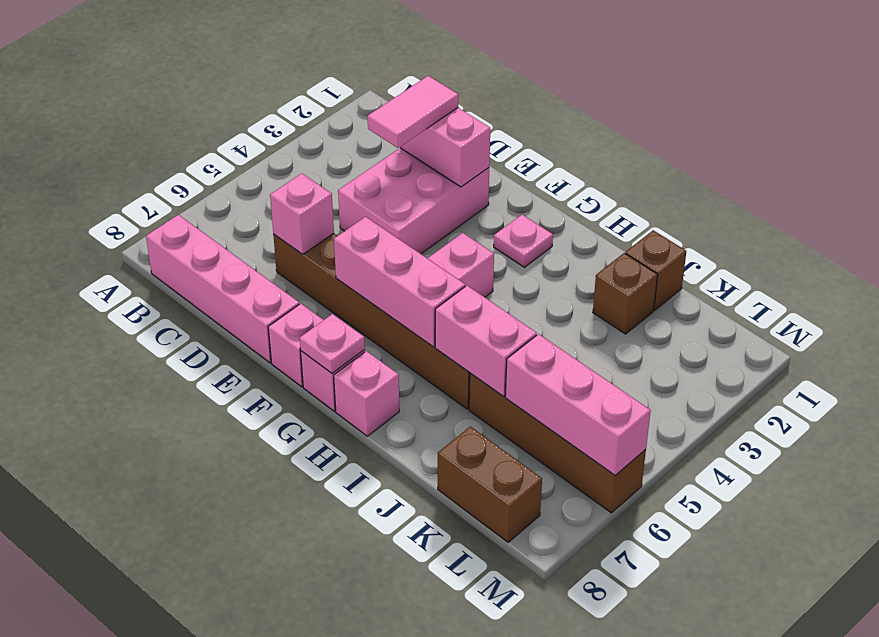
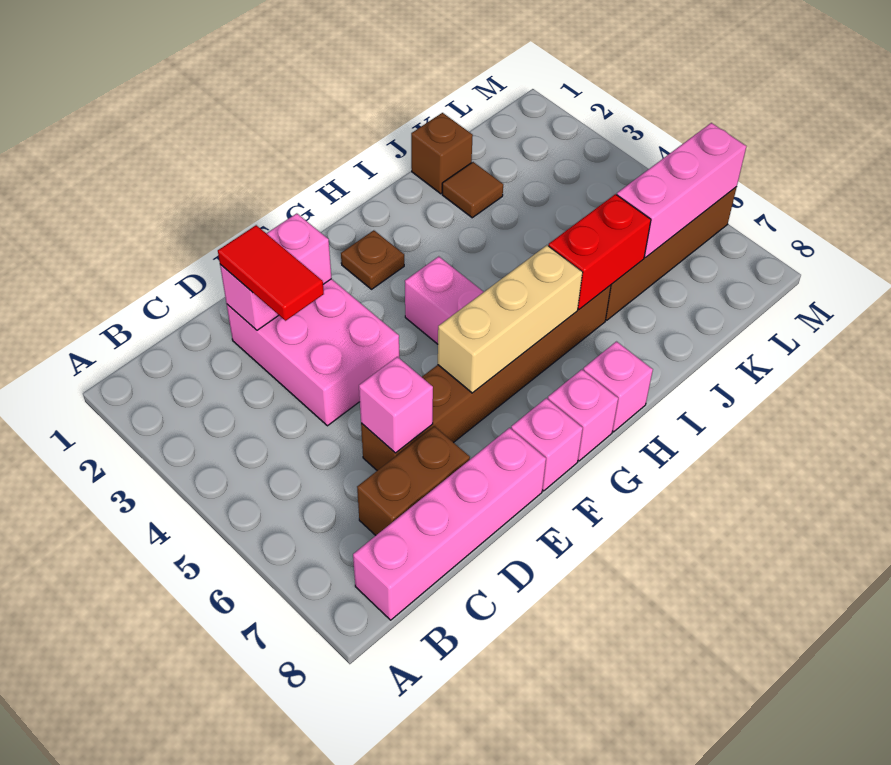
pink tile D2:D3 level 3 -> red tile D2:D3 level 3
pink brick F6:H6 level 2 -> tan brick F6:H6 level 2
pink plate G2 level 1 -> brown plate G2 level 1
pink plate G8 level 2 -> none
pink brick I6:J6 level 2 -> red brick I6:J6 level 2
brown brick J2 level 1 -> brown tile J2 level 1
brown brick K8:L8 level 1 -> brown brick C7:D7 level 1

